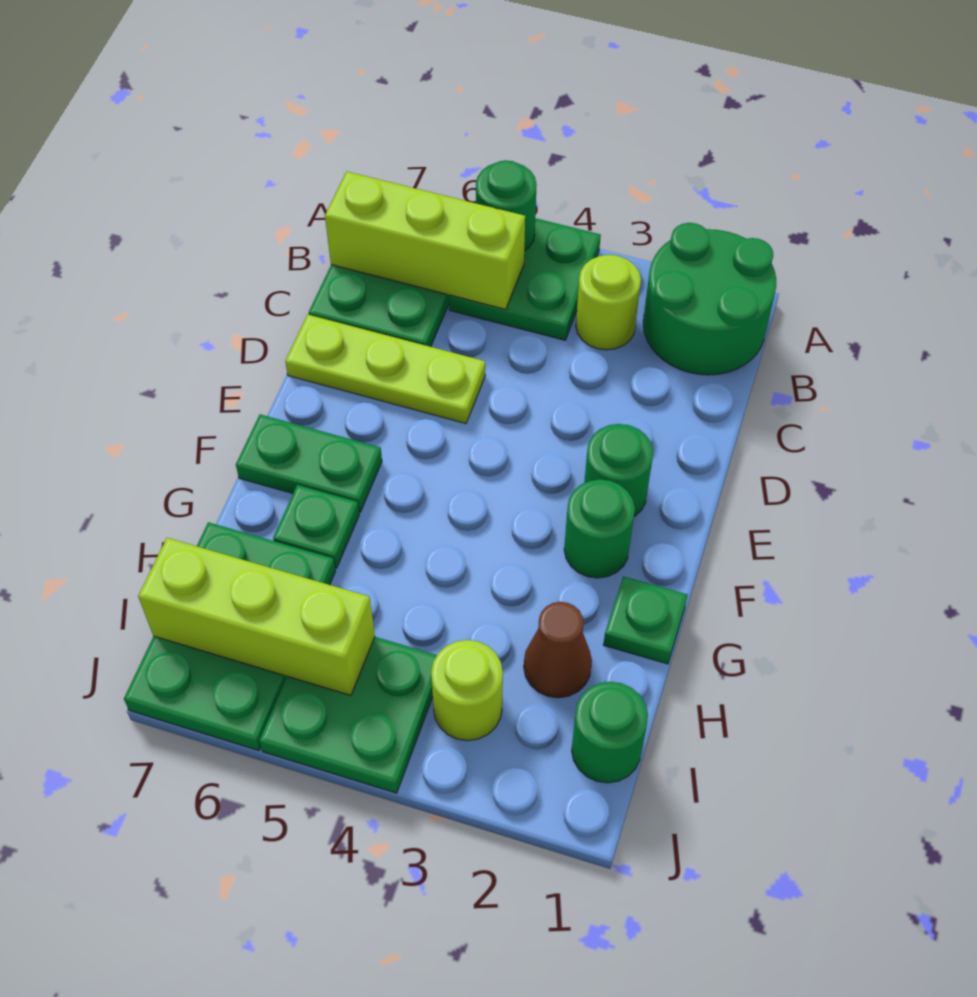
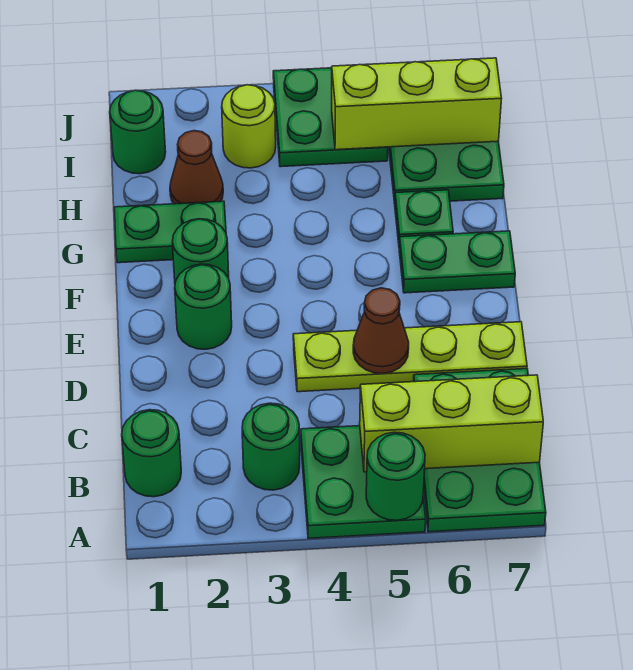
green round brick A1:B2 level 1 -> green round brick B1 level 1
lime round brick B3 level 1 -> green round brick B3 level 1
lime plate D5:D7 level 1 -> lime plate D4:D7 level 1
none -> brown cone D5 level 2
green plate G1 level 1 -> green plate G1:G2 level 1

